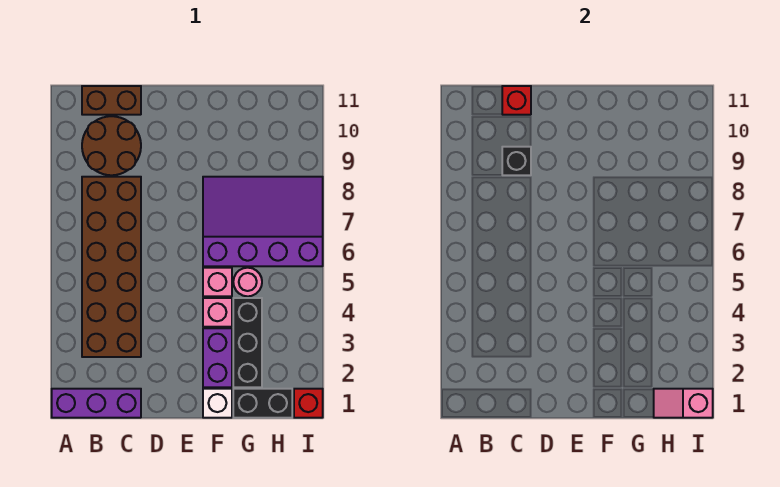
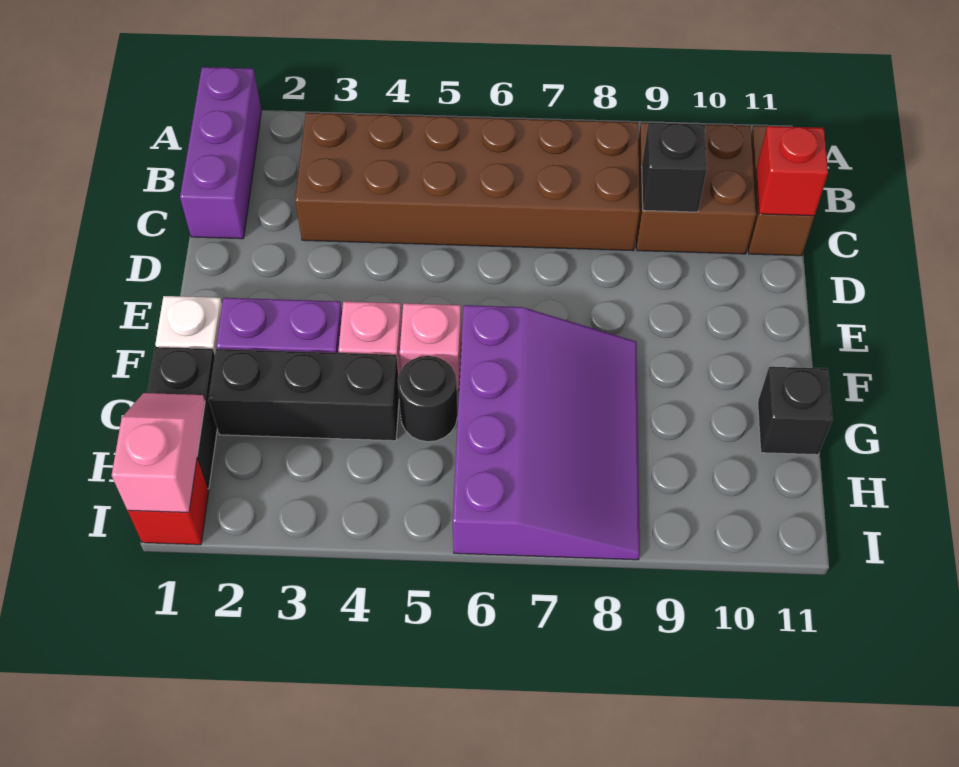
brown round brick B9:C10 level 1 -> brown brick B9:C10 level 1
pink round brick G5 level 1 -> black round brick G5 level 1
none -> black brick G11 level 1

